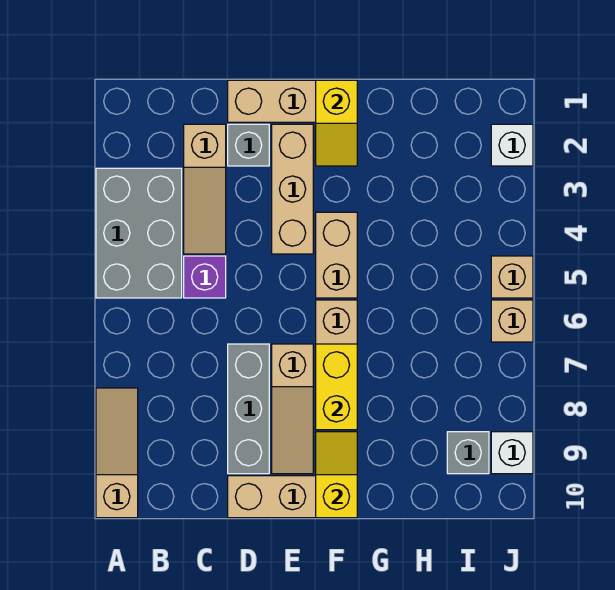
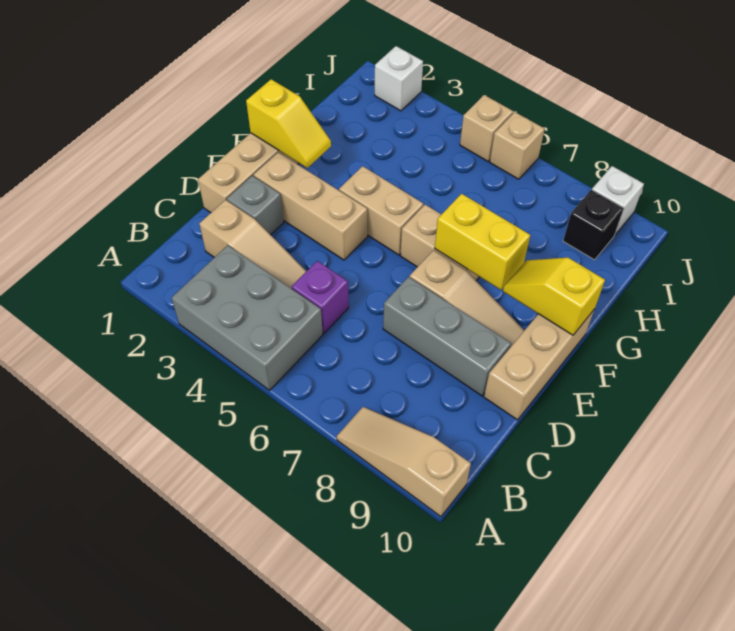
grey brick I9 level 1 -> black brick I9 level 1

